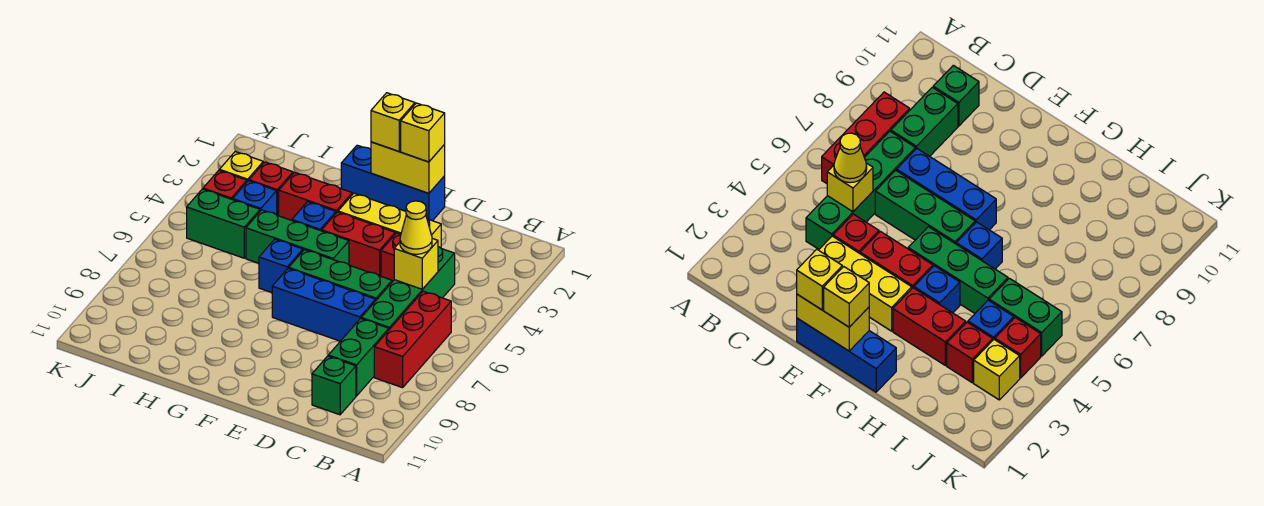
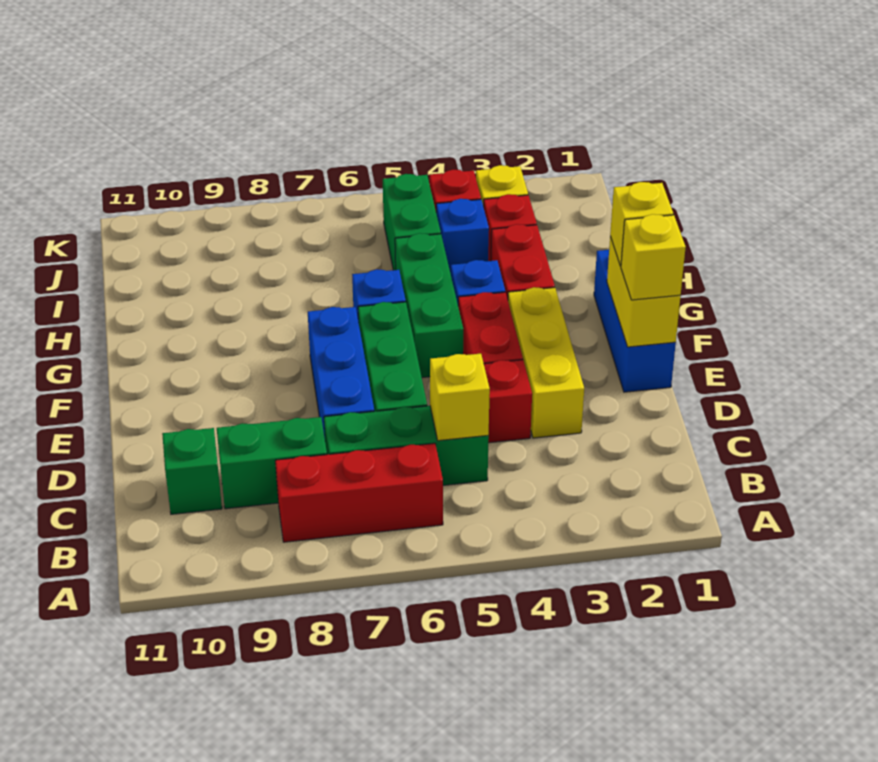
green brick C4:C7 level 1 -> green brick C5:C7 level 1
yellow cone C5 level 3 -> none

